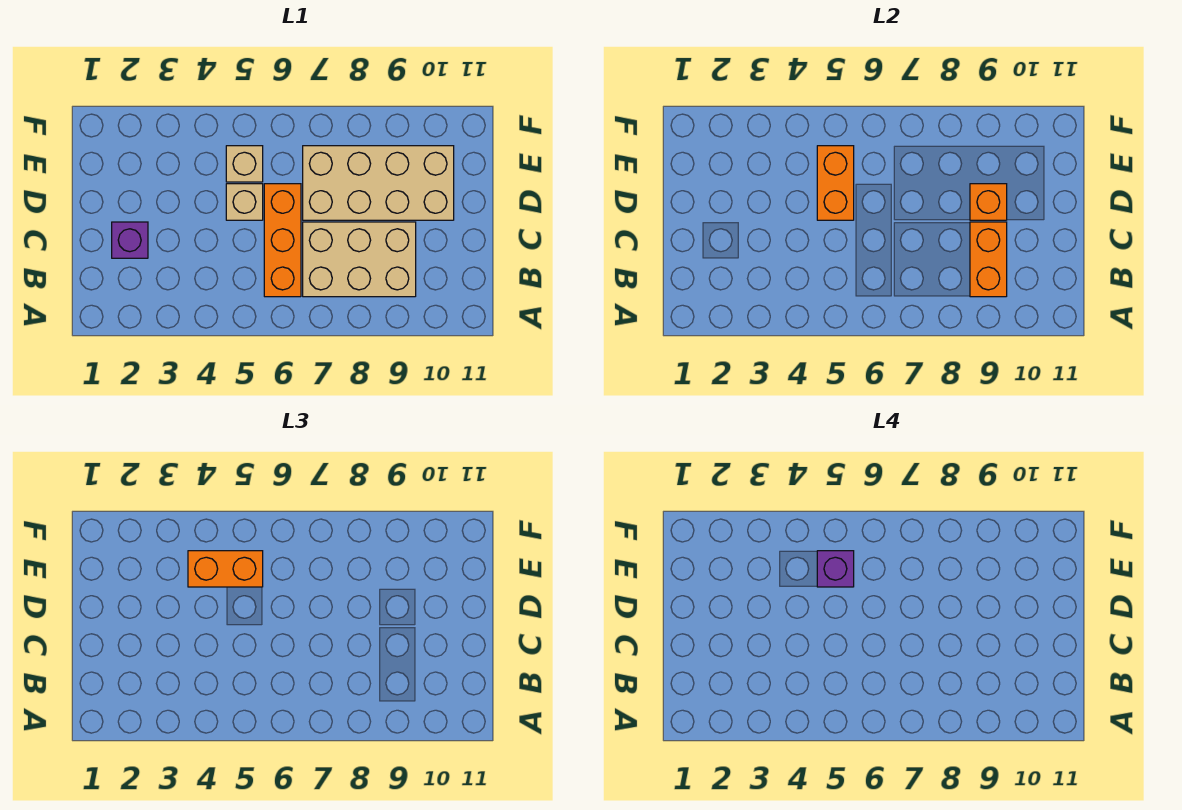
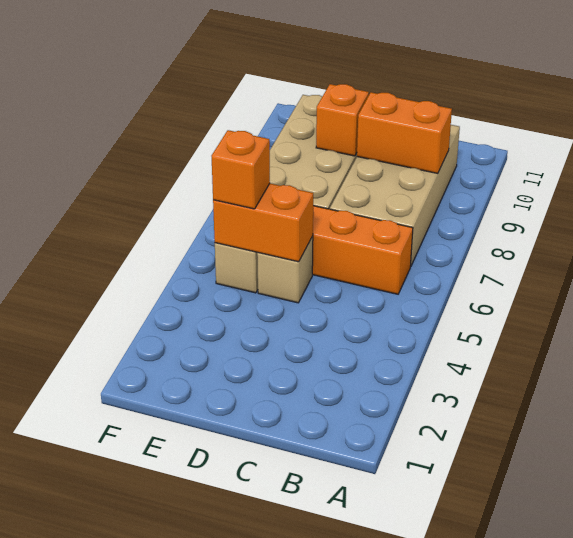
tan brick B7:C9 level 1 -> tan brick B7:C10 level 1
purple brick C2 level 1 -> none
orange brick E4:E5 level 3 -> orange brick E5 level 3
purple brick E5 level 4 -> none

